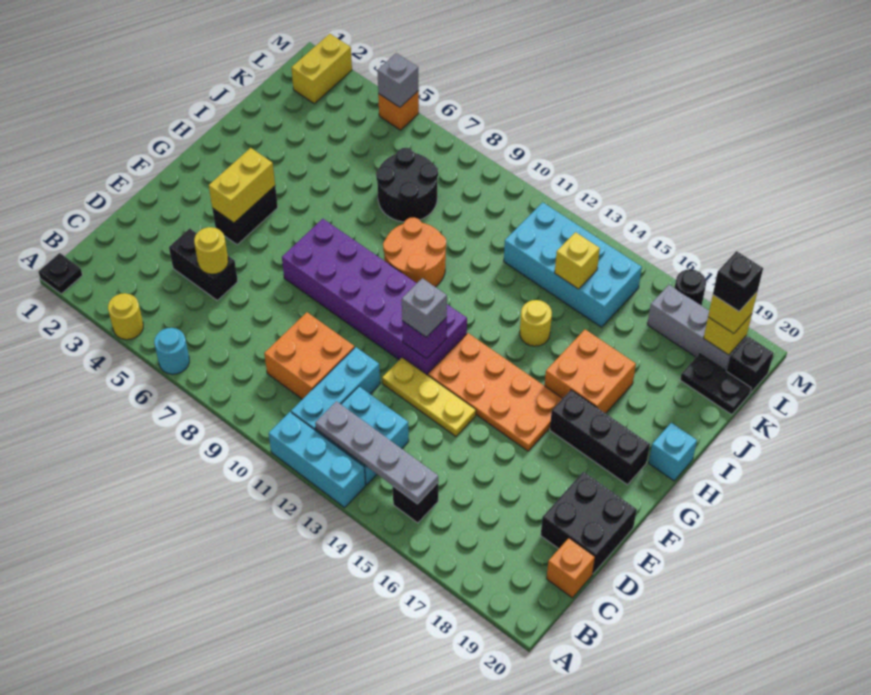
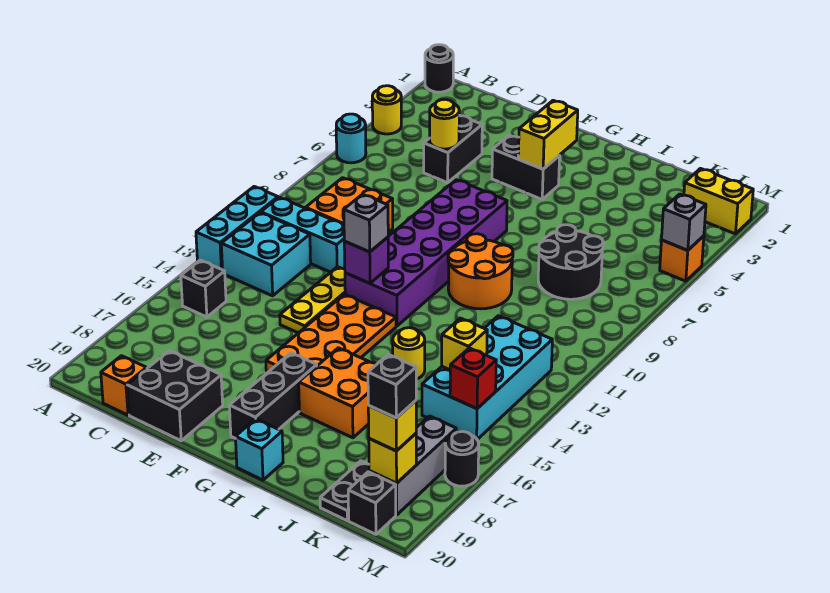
black plate A1 level 1 -> black round brick A1 level 1
grey plate B12:B15 level 2 -> none
yellow brick F4:G4 level 2 -> yellow brick G3:G4 level 2
none -> red brick L15 level 2

